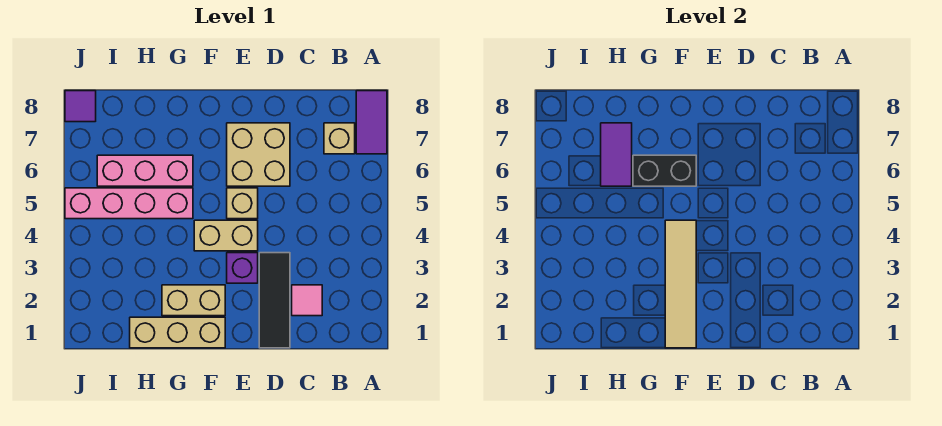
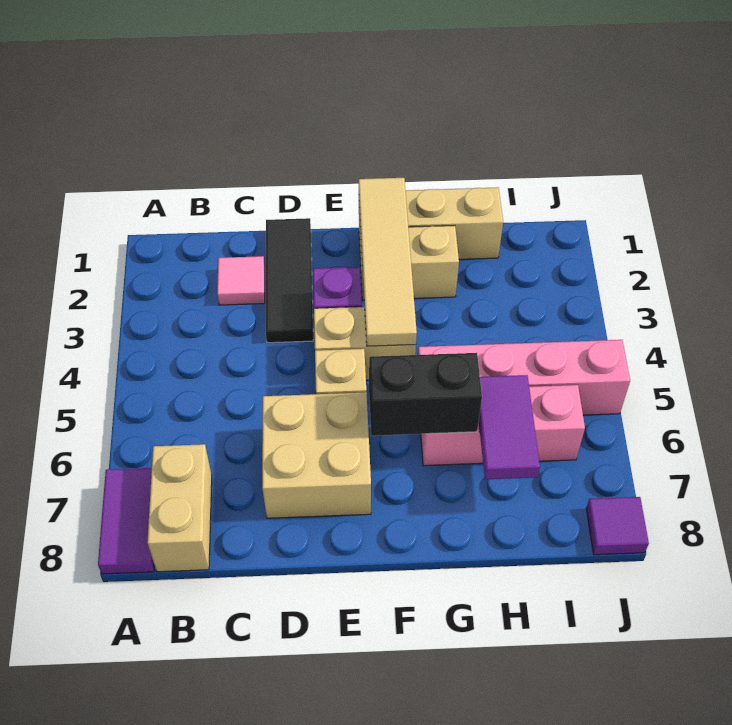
tan brick B7 level 1 -> tan brick B7:B8 level 1

